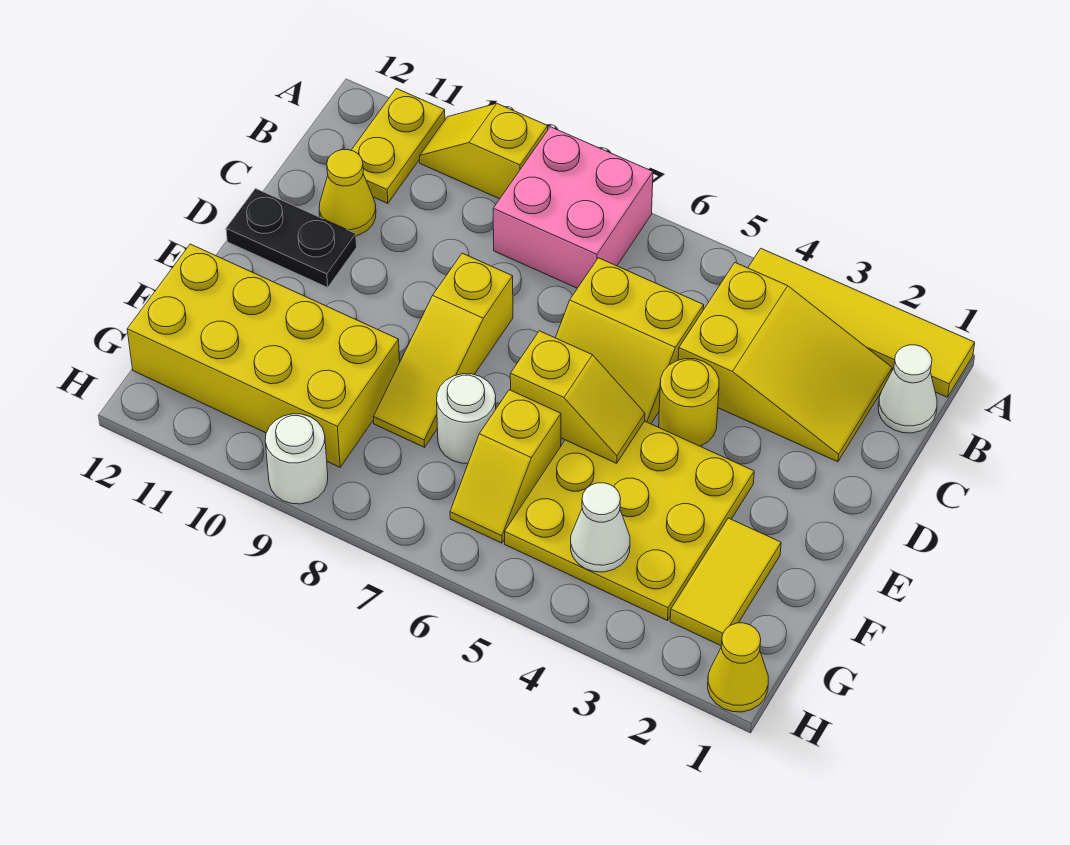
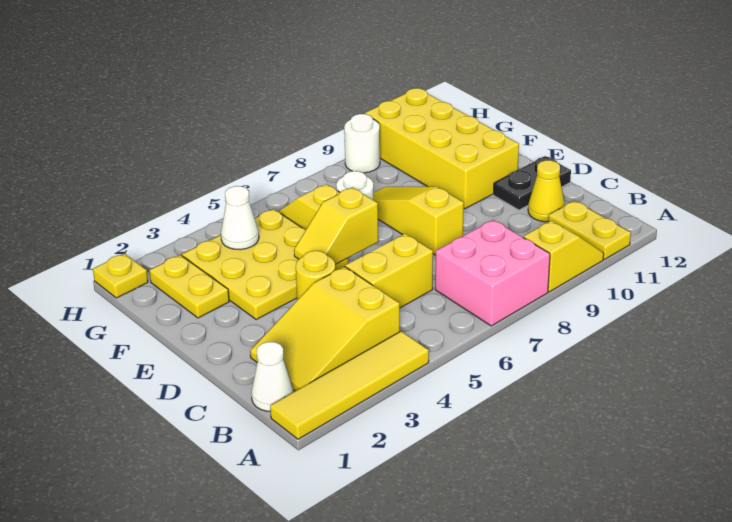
yellow tile F2:G2 level 1 -> yellow plate F2:G2 level 1
yellow brick F9:G12 level 1 -> yellow brick E10:H11 level 1
yellow cone H1 level 1 -> yellow plate H1 level 1

